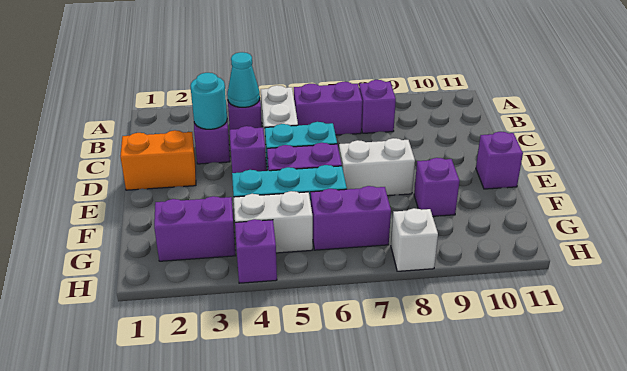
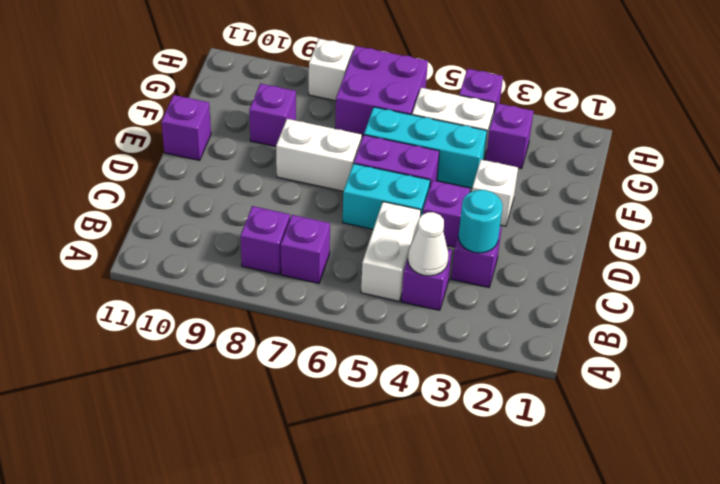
cyan cone B4 level 2 -> white cone B4 level 2
purple brick B6:B7 level 1 -> purple brick B7 level 1
orange brick D1:D2 level 1 -> none
none -> white brick E3 level 1
purple brick G2:G3 level 1 -> purple brick G3 level 1
purple brick G6:G7 level 1 -> purple brick G6:H7 level 1

